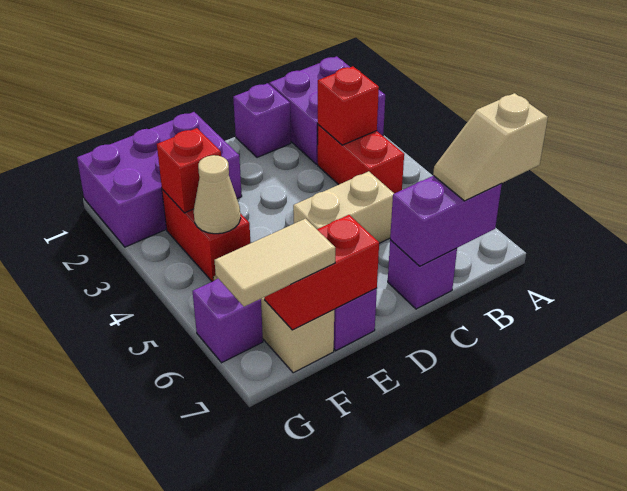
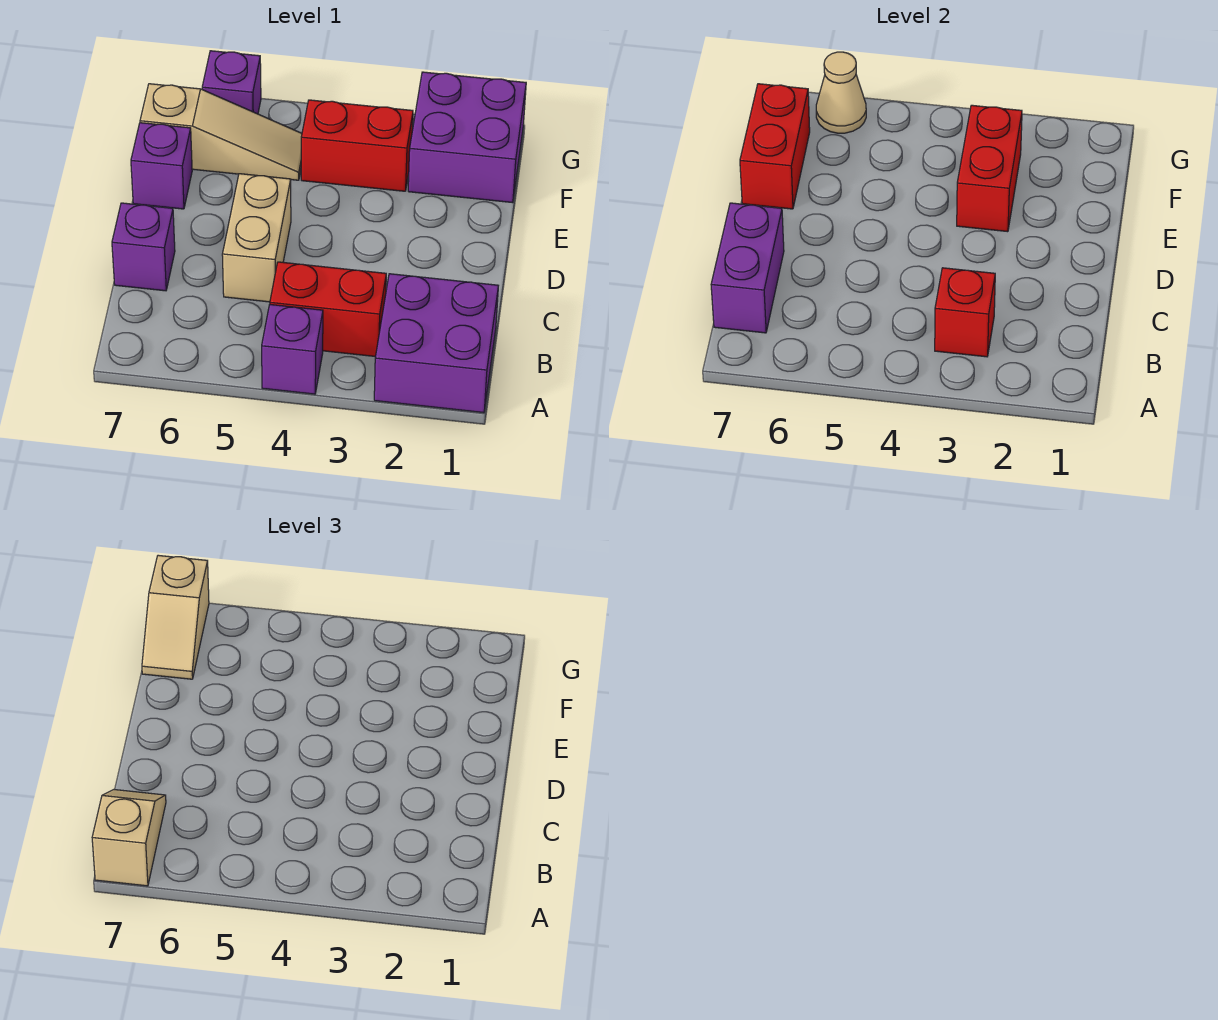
purple brick C1 level 1 -> purple brick A4 level 1
purple brick E1:G2 level 1 -> purple brick F1:G2 level 1
red brick F3 level 2 -> red brick E3:F3 level 2
tan cone F4 level 2 -> tan cone G6 level 2
tan tile F7:G7 level 3 -> tan slope F7:G7 level 3 top G

